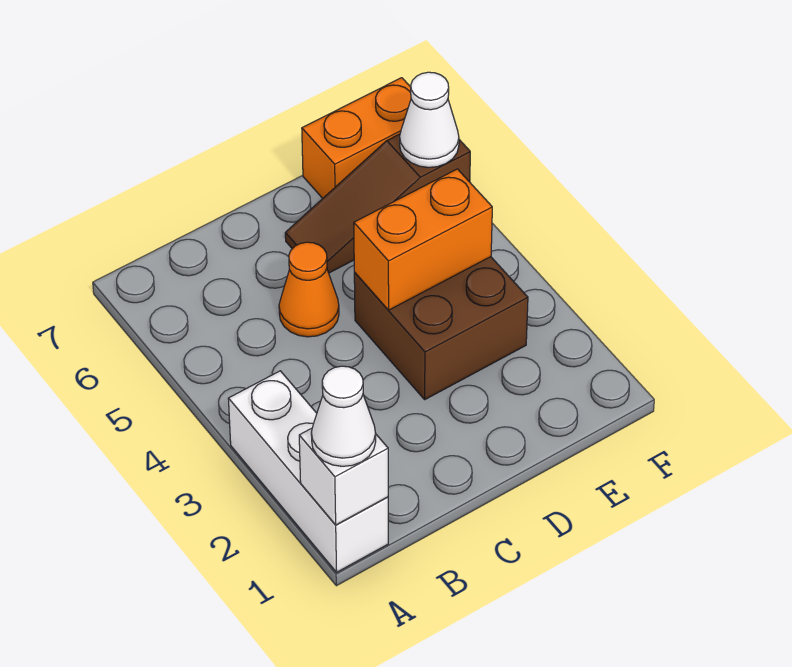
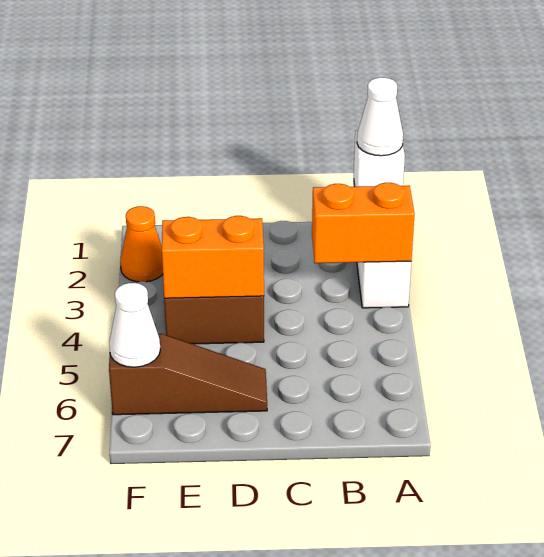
orange cone C5 level 1 -> orange cone F2 level 1
orange brick E7:F7 level 1 -> orange brick A3:B3 level 2

